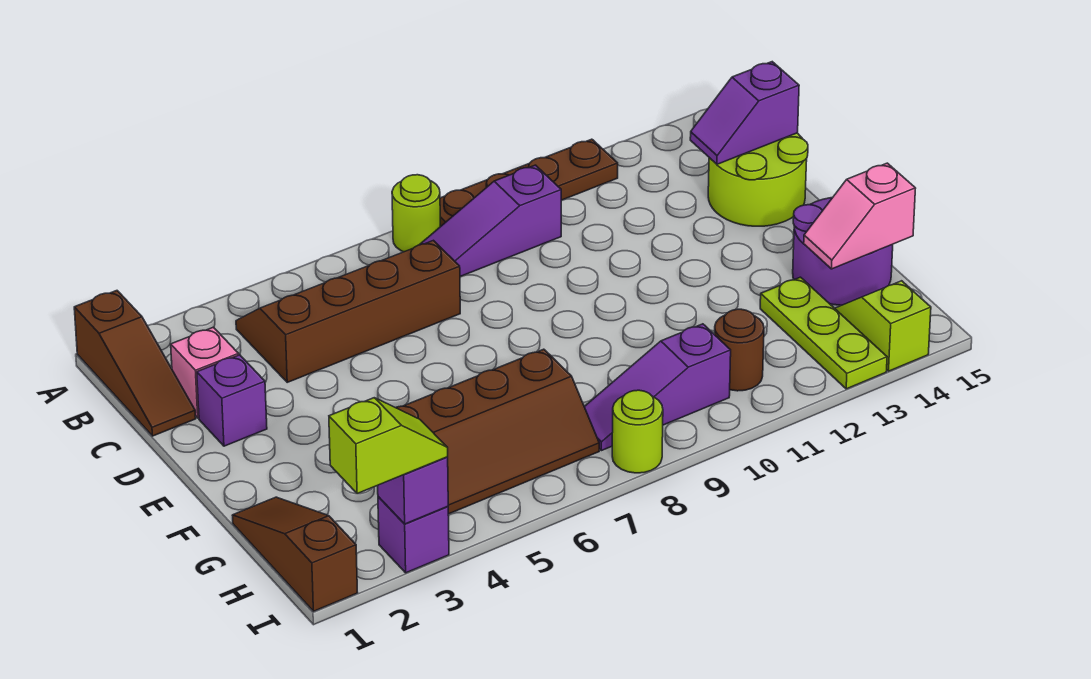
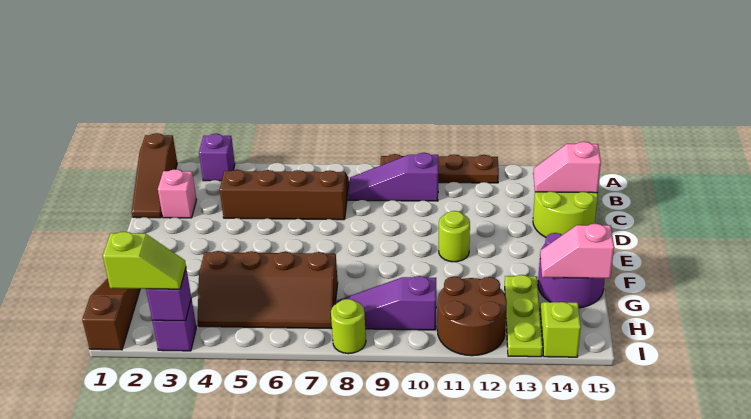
lime round brick A8 level 1 -> lime round brick E11 level 1
purple slope C14:C15 level 2 top 15 -> pink slope C14:C15 level 2 top 15
purple brick D2 level 1 -> purple brick A3 level 1
brown round brick H11 level 1 -> brown round brick H11:I12 level 1

